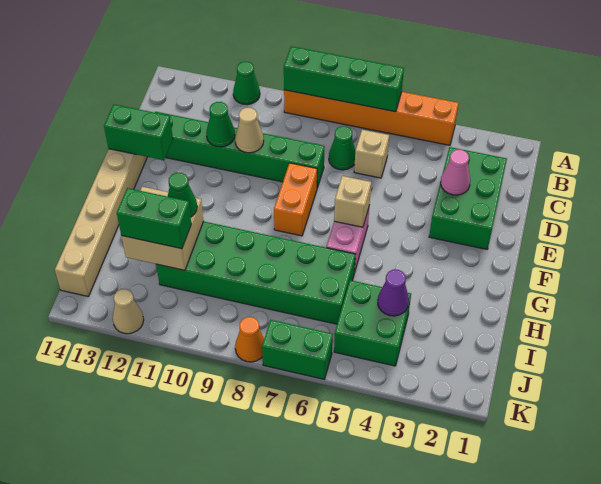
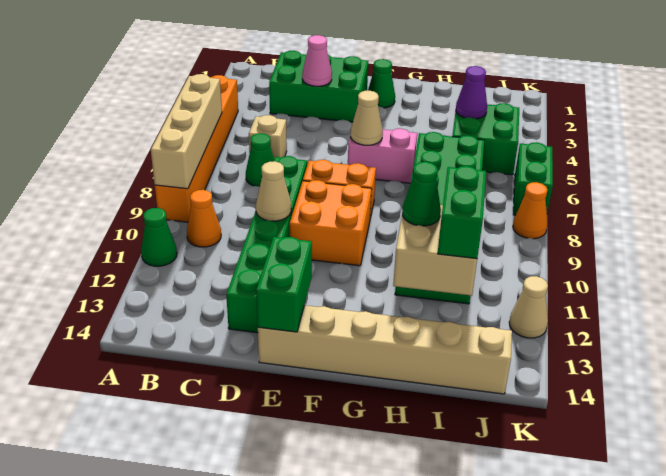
green brick A6:A9 level 2 -> tan brick A6:A9 level 2
none -> orange cone B10 level 1
green cone D11 level 2 -> green cone F2 level 1
none -> orange brick E9:F10 level 1
tan brick F6 level 2 -> tan cone F6 level 2

